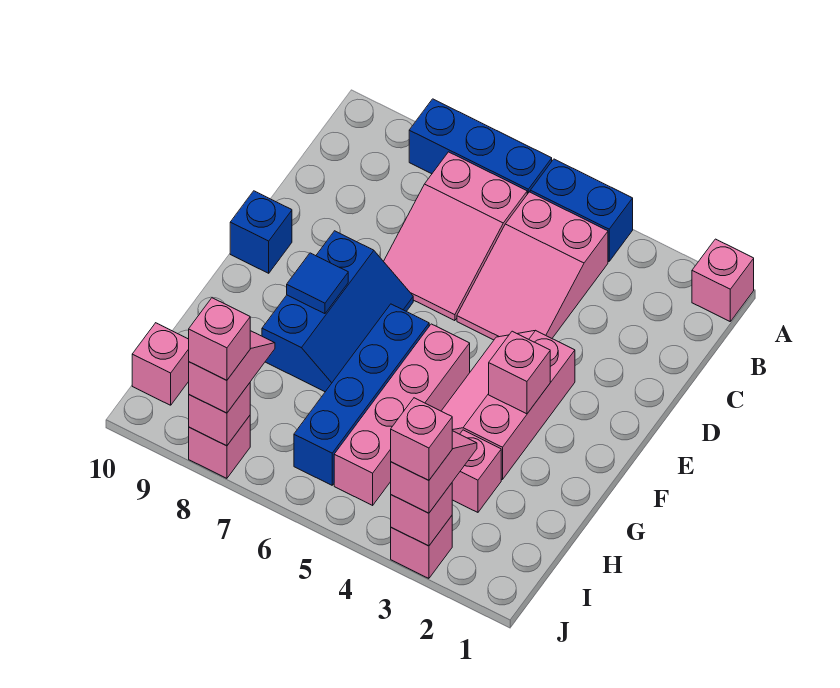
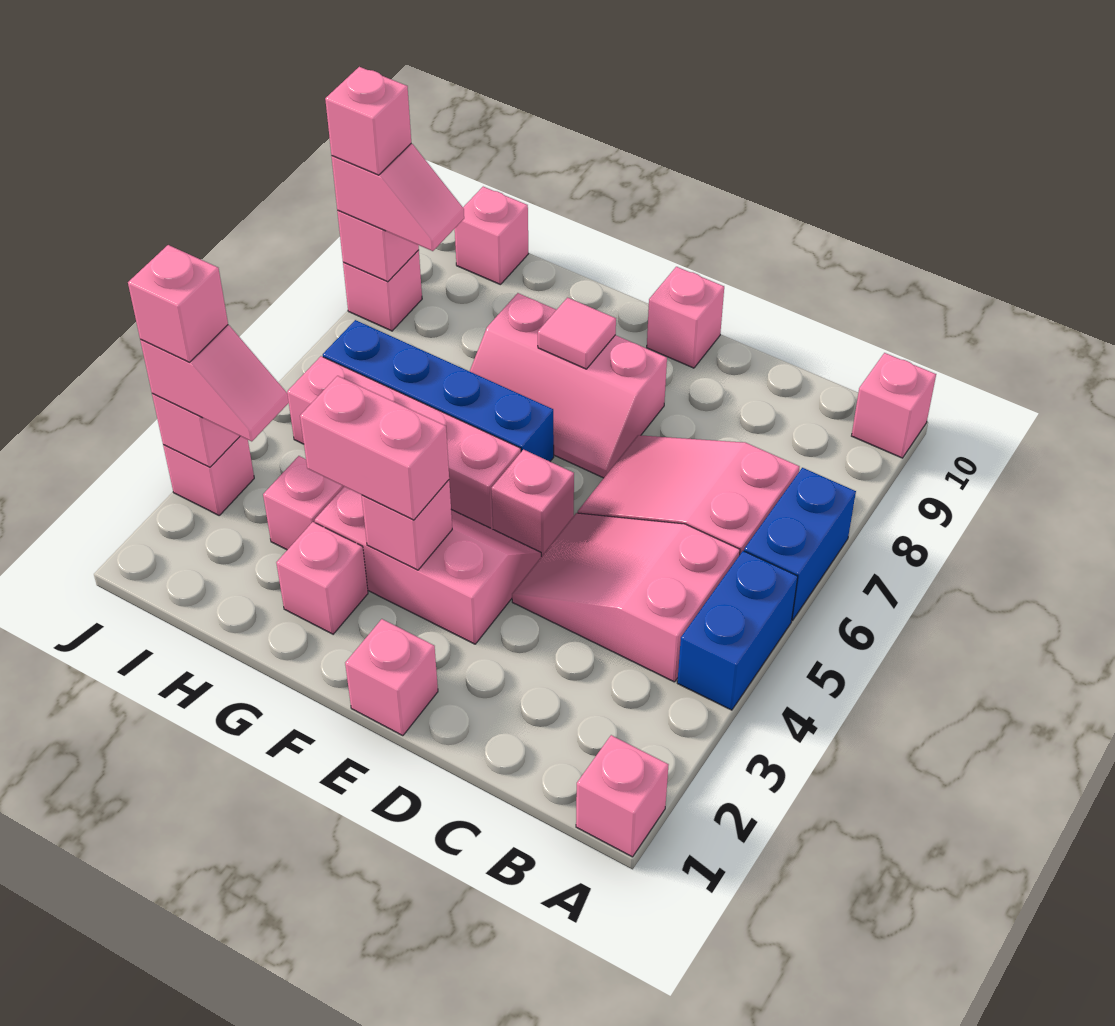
blue brick A6:A8 level 1 -> blue brick A6:A7 level 1
none -> pink brick A10 level 1
none -> pink brick E1 level 1
none -> pink brick E5 level 1
blue slope E7:G8 level 1 top 8 -> pink slope E7:G8 level 1 top 8
blue brick E10 level 1 -> pink brick E10 level 1
none -> pink brick F3:G3 level 3
blue tile F8 level 2 -> pink tile F8 level 2
none -> pink brick G2 level 1

